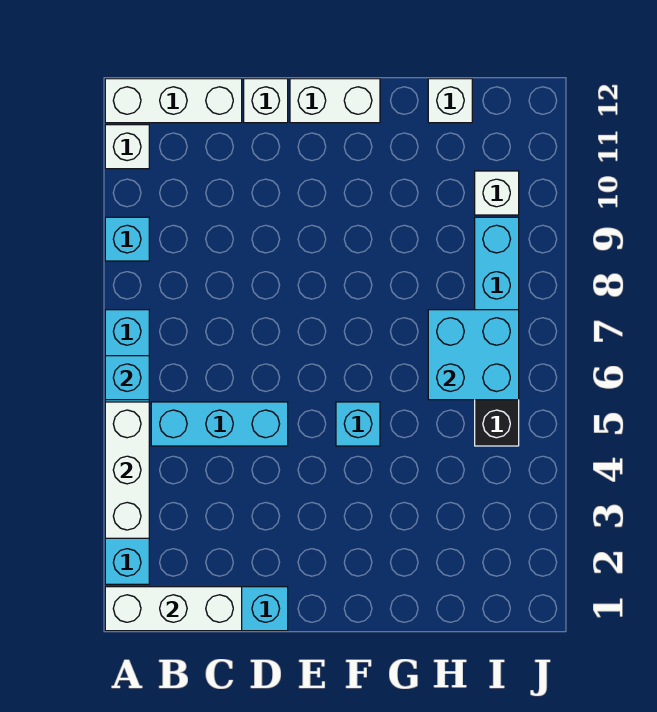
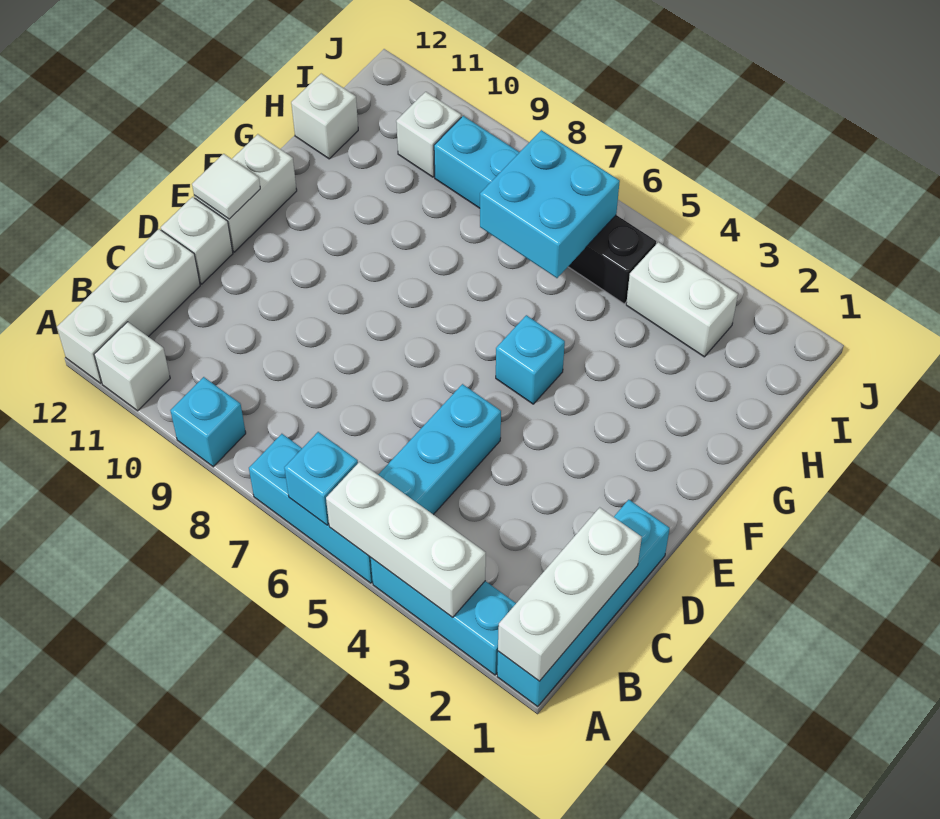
none -> white tile E12 level 2
none -> white brick I3:I4 level 1

